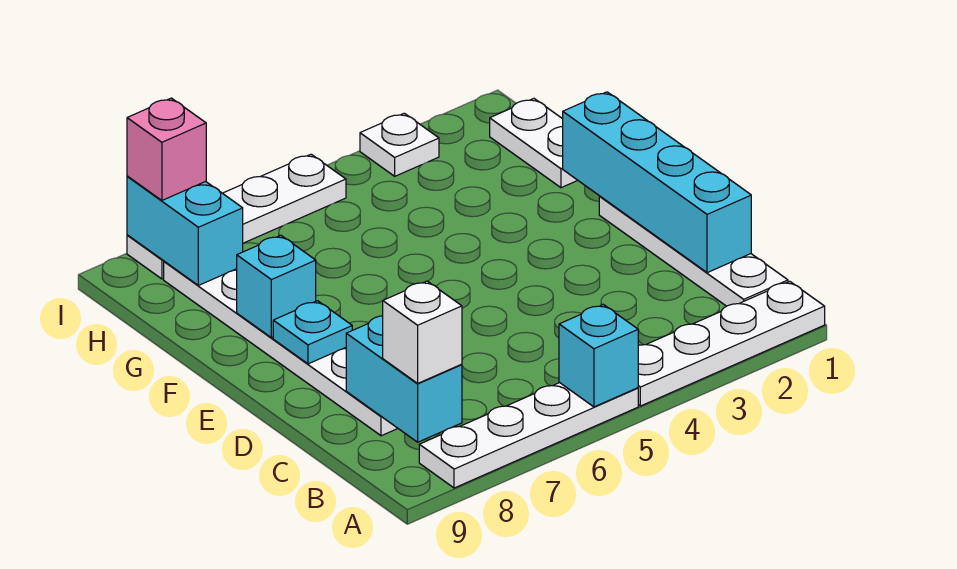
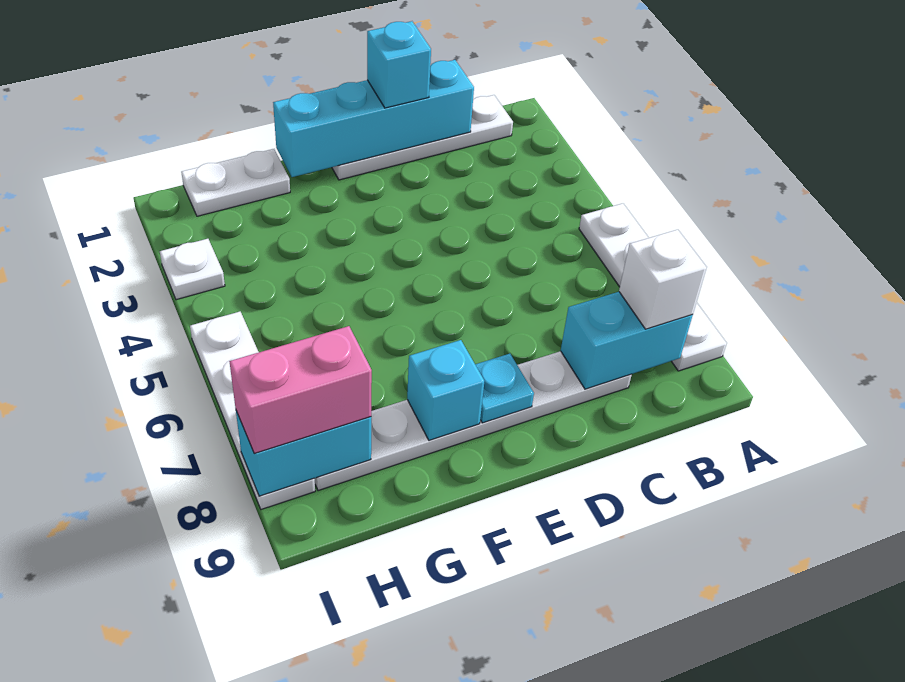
white plate A1:A4 level 1 -> none
cyan brick A5 level 2 -> cyan brick D1 level 3
pink brick I8 level 3 -> pink brick H8:I8 level 3

